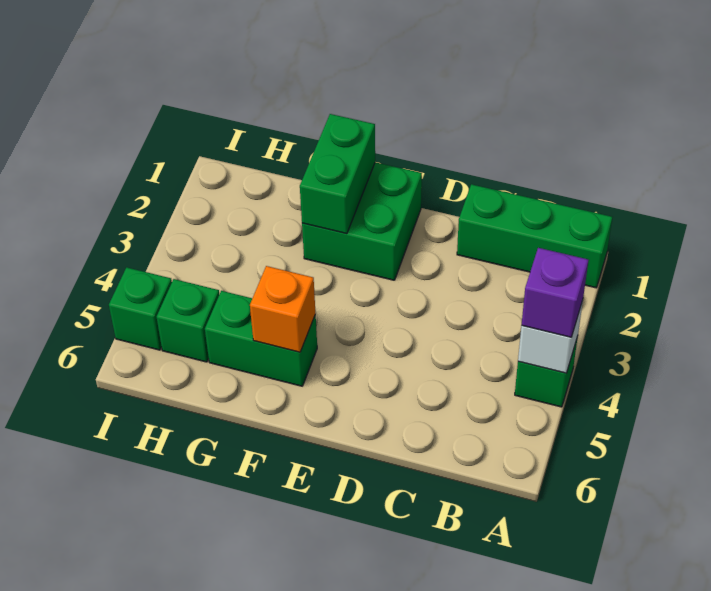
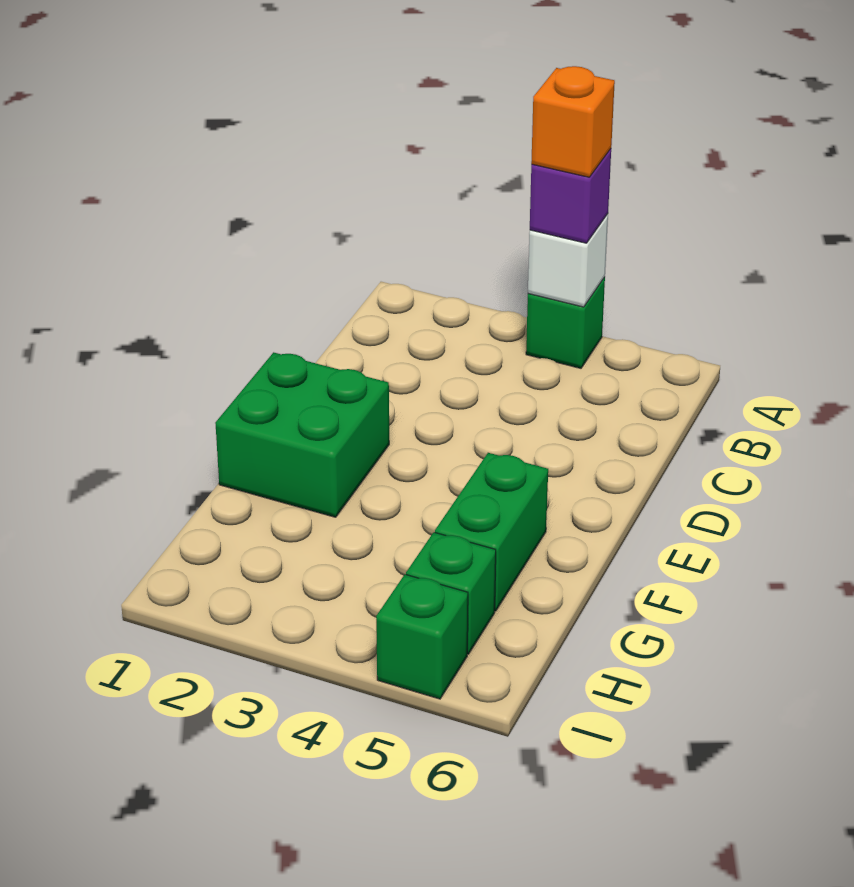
green brick A1:C1 level 1 -> none
green brick F1:F2 level 2 -> none
orange brick F5 level 2 -> orange brick A4 level 4

